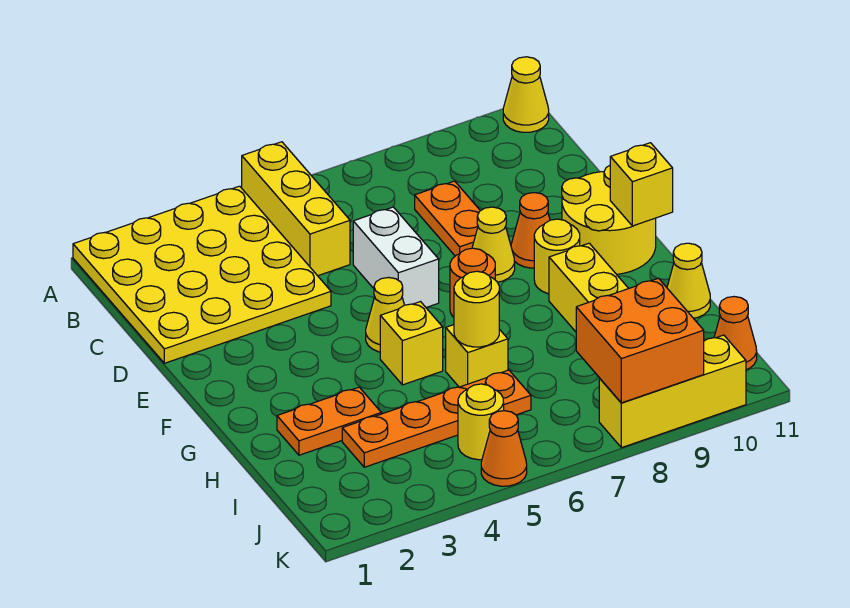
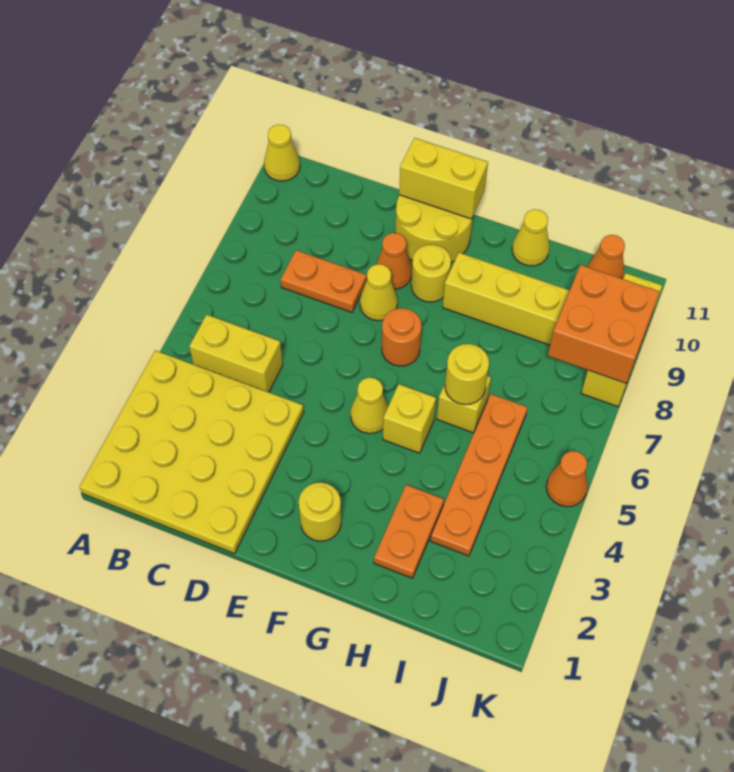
yellow brick A5:C5 level 1 -> yellow brick B5:C5 level 1
white brick D6:E6 level 1 -> none
yellow brick F11 level 2 -> yellow brick E11:F11 level 2
yellow round brick J5 level 1 -> yellow round brick F2 level 1

